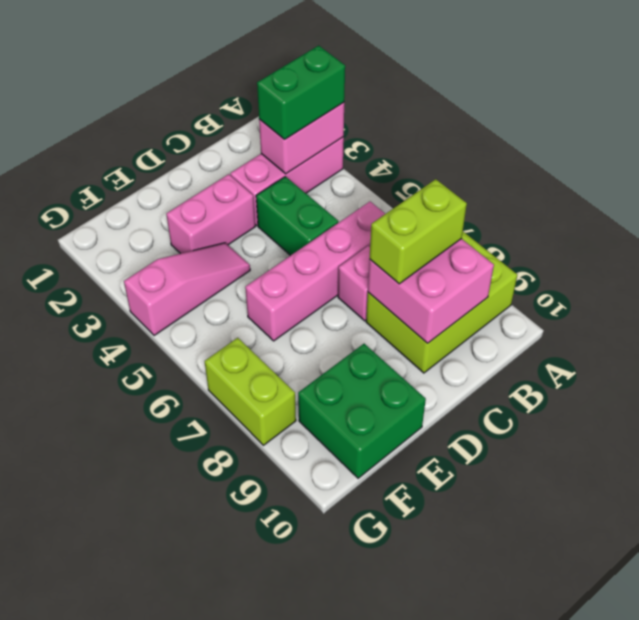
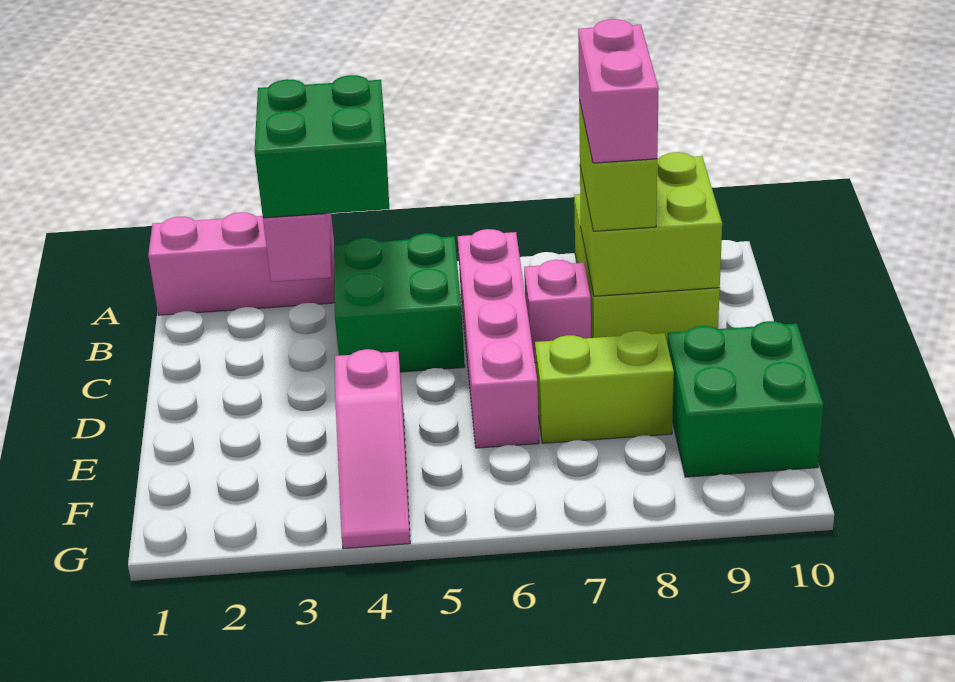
pink brick A3:C3 level 1 -> pink brick A1:A3 level 1
green brick A3:B3 level 3 -> green brick A3:B4 level 3
pink brick B8:C9 level 2 -> lime brick B8:C9 level 2
green brick C4:C5 level 1 -> green brick B4:C5 level 1
pink brick D3:E3 level 1 -> pink brick B8:C8 level 4
pink slope E4:G4 level 1 top G -> pink slope E4:G4 level 1 top E
lime brick G7:G8 level 1 -> lime brick E7:E8 level 1

